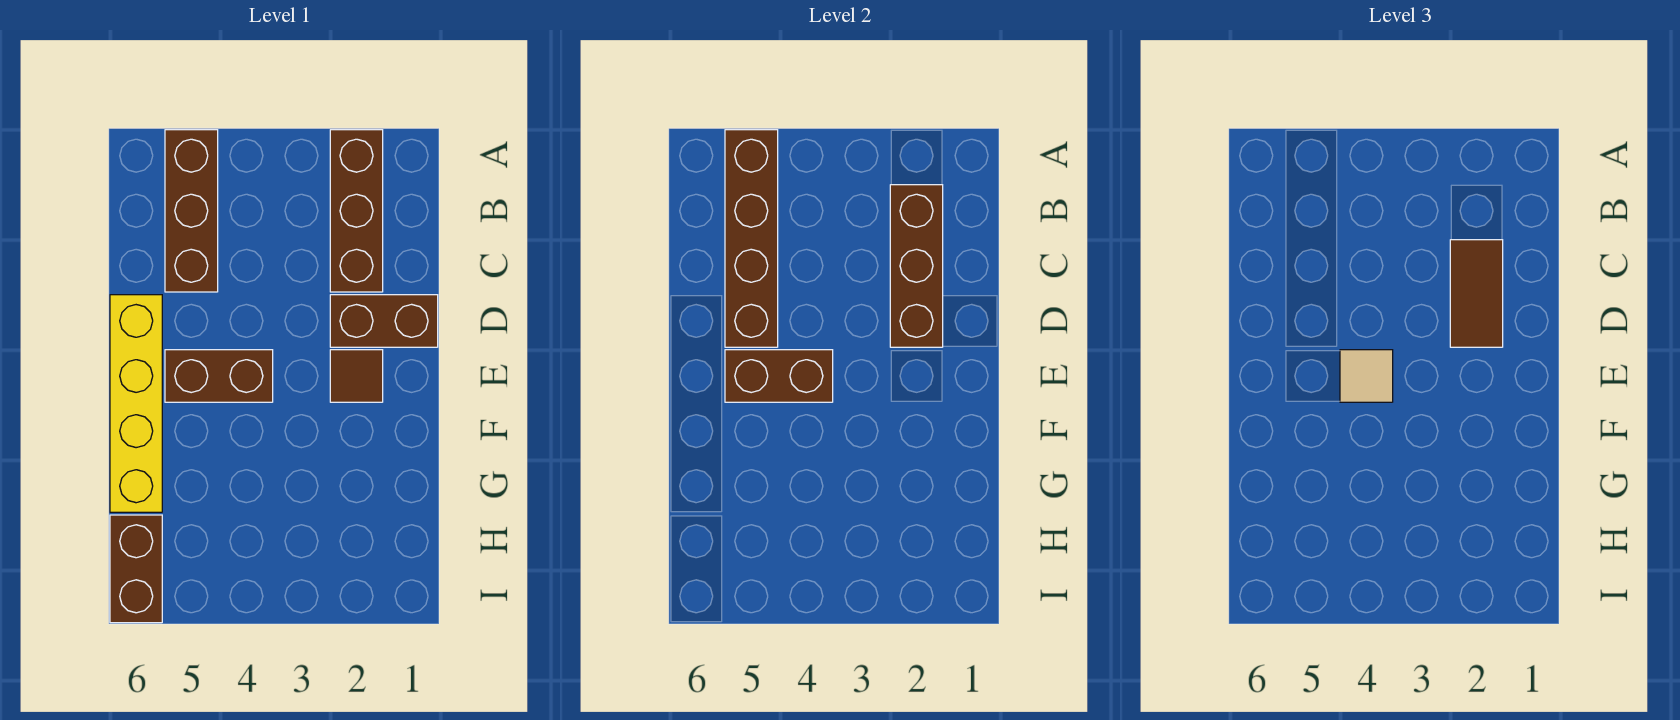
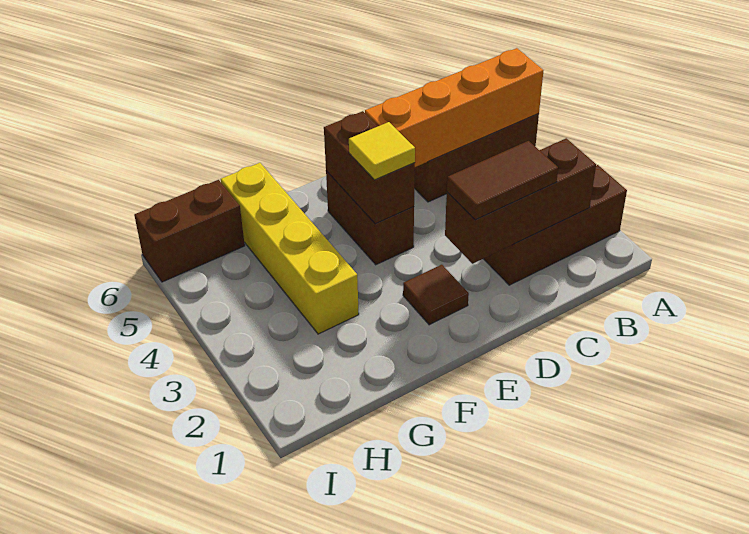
brown brick A5:D5 level 2 -> orange brick A5:D5 level 2
brown brick D1:D2 level 1 -> none
yellow brick D6:G6 level 1 -> yellow brick G3:G6 level 1
tan tile E4 level 3 -> yellow tile E4 level 3

